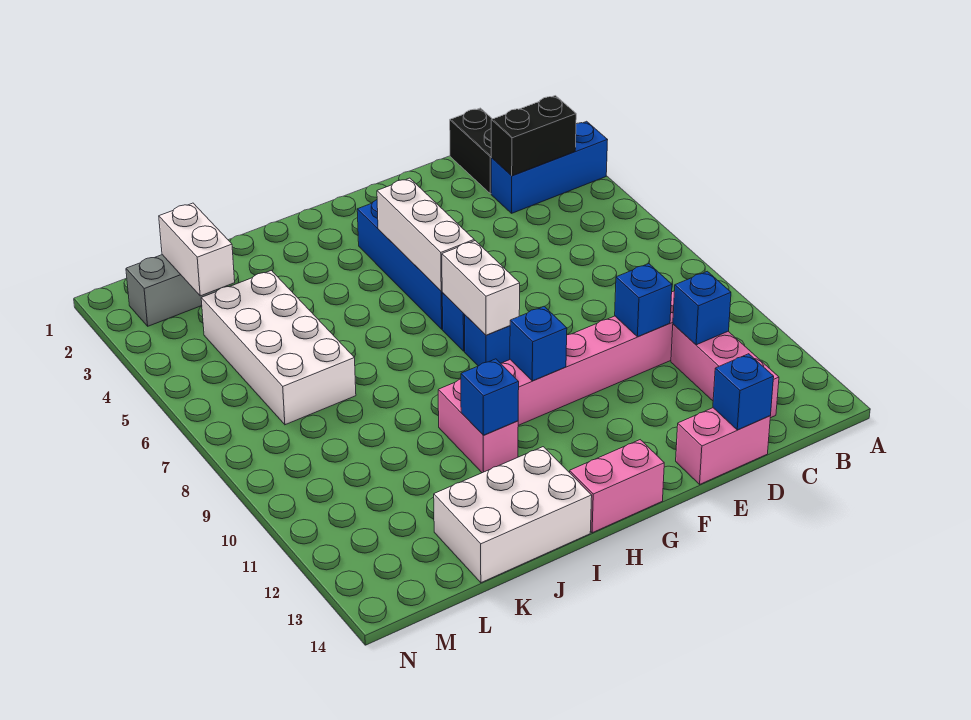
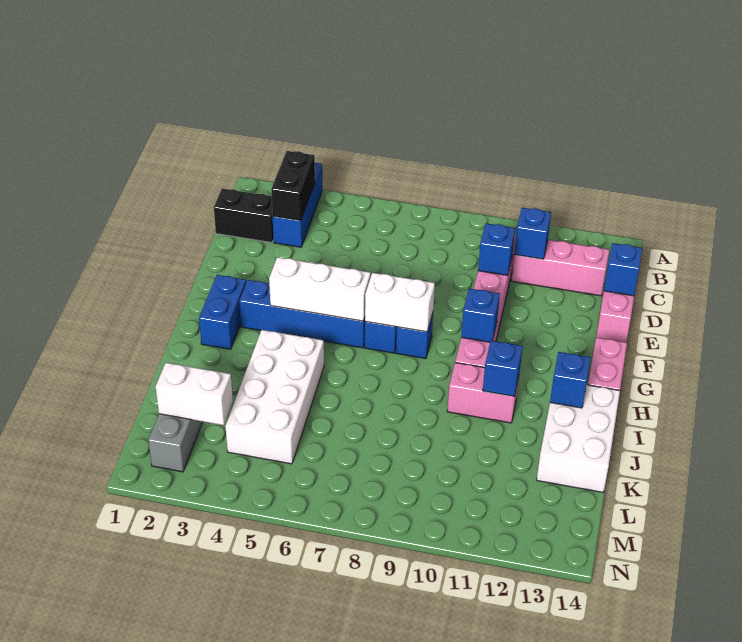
none -> blue brick G2:H2 level 1
none -> blue brick I13 level 2
white brick K4:L7 level 1 -> white brick I4:L5 level 1

